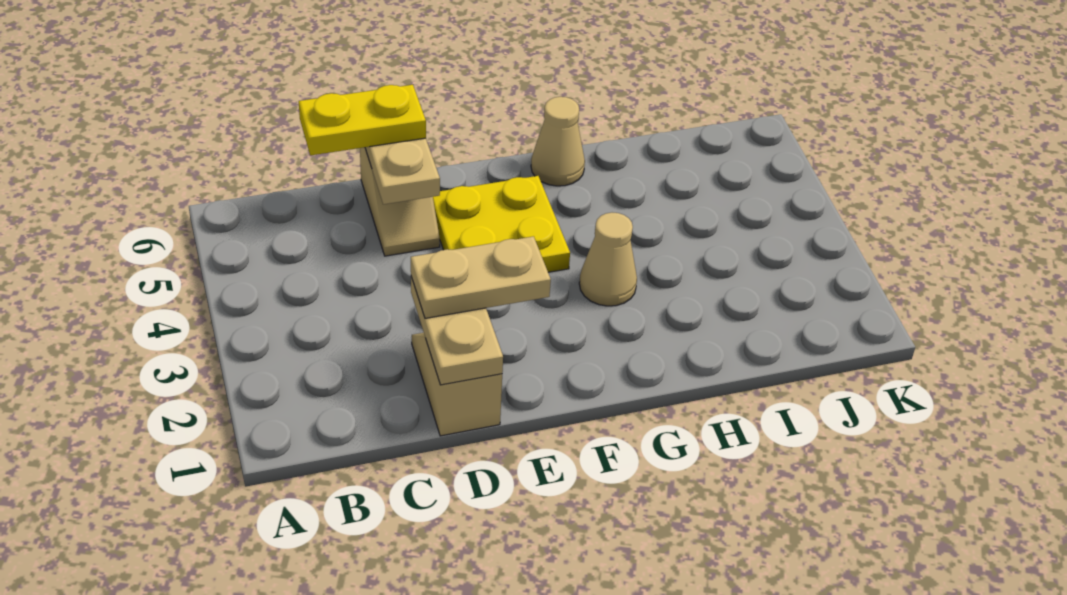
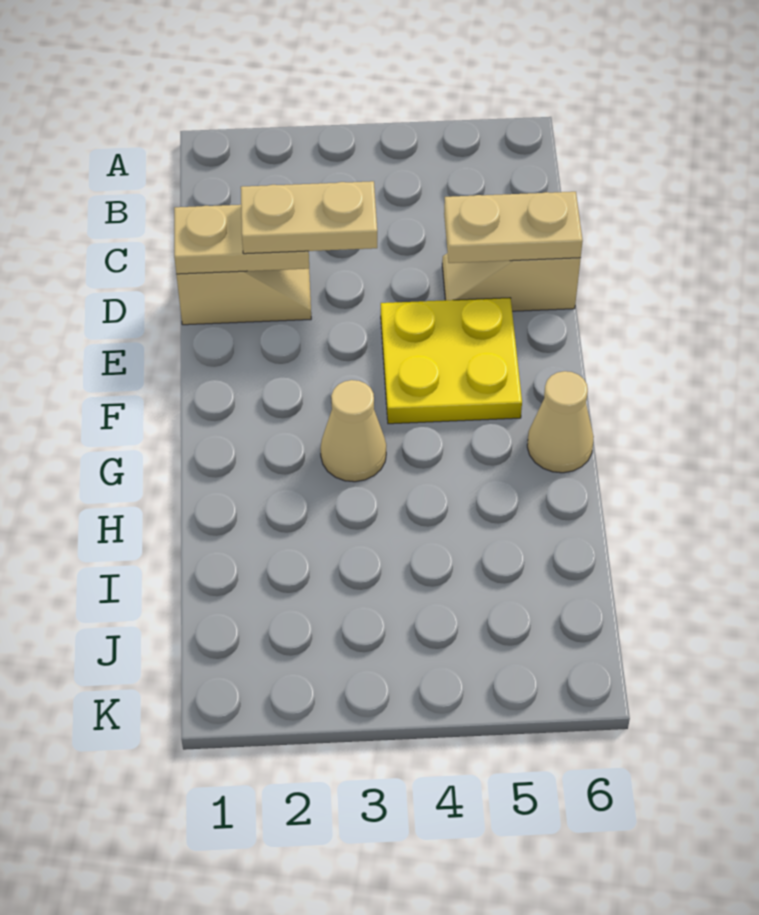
yellow plate C6:D6 level 3 -> none
tan plate D2:E2 level 3 -> tan plate D2:D3 level 3

